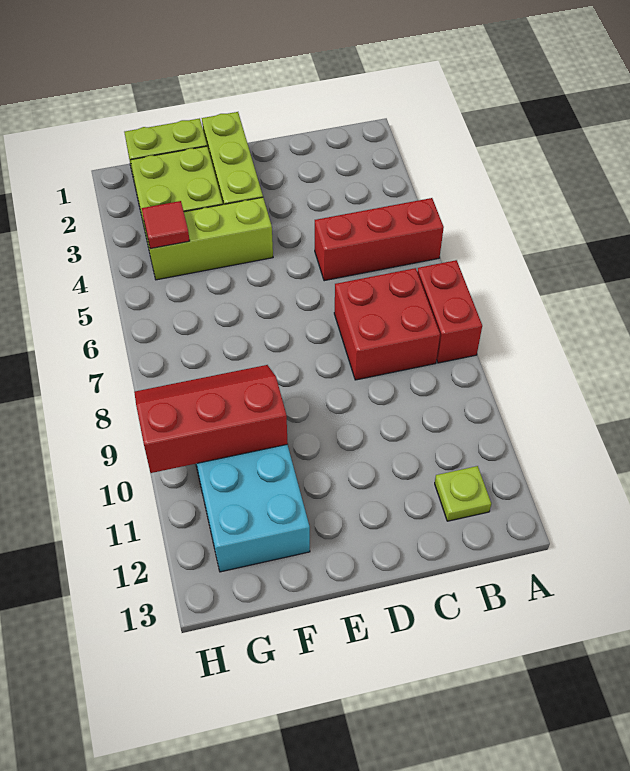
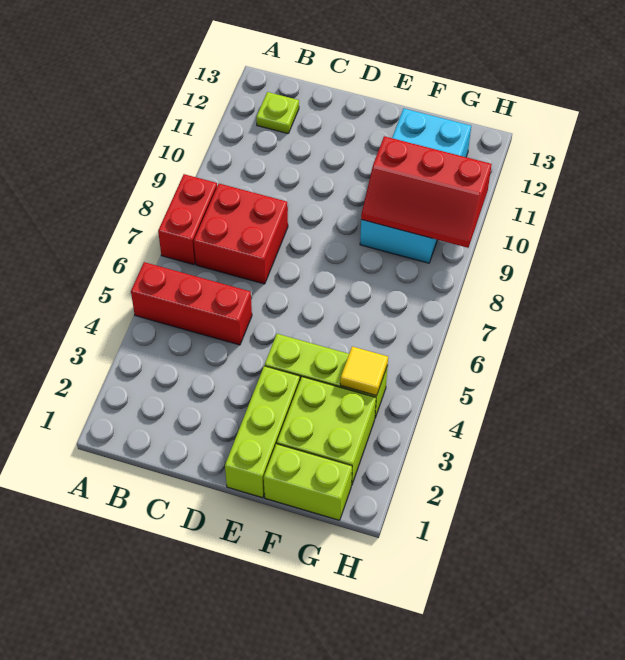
red tile G4 level 2 -> yellow tile G4 level 2

